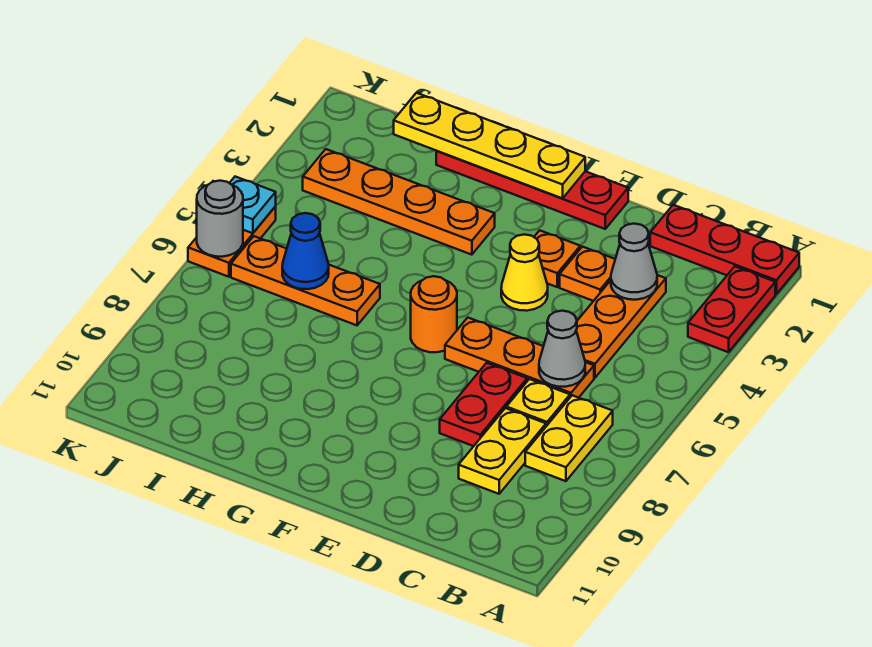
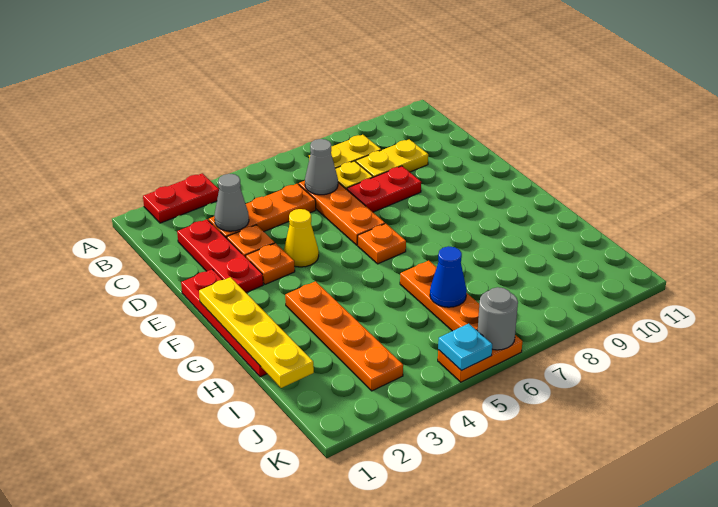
red plate A1:C1 level 1 -> red plate C2:E2 level 1
orange round brick F6 level 1 -> orange plate F6 level 1

